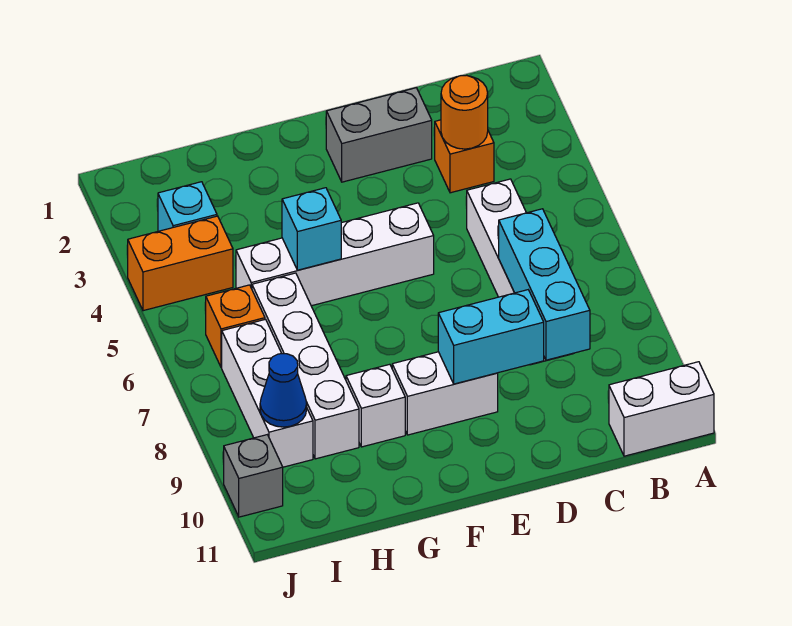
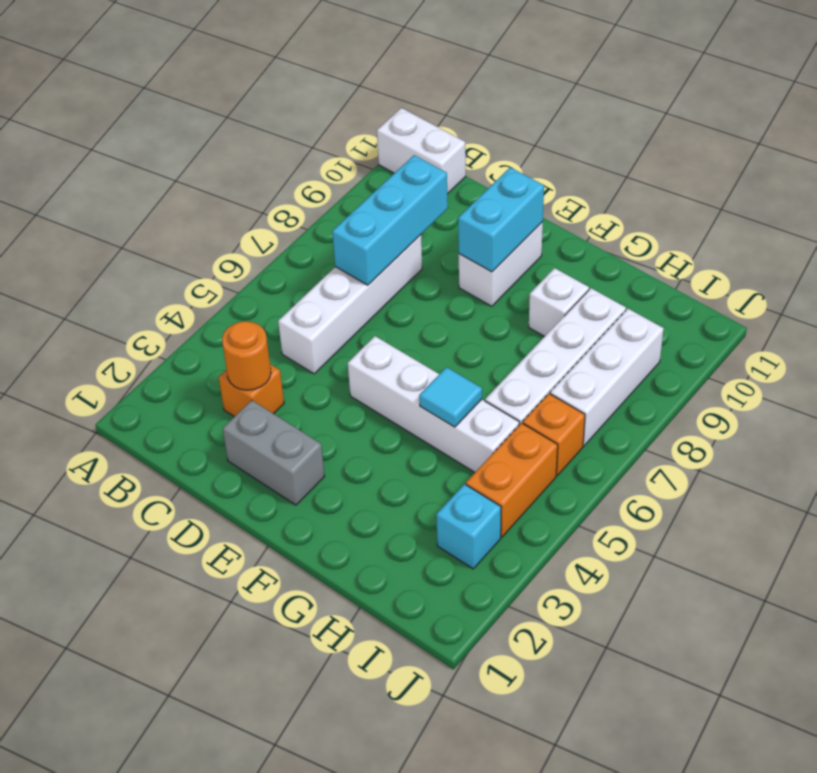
cyan brick D9:E9 level 2 -> cyan brick E9:E10 level 2
white brick E9:F9 level 1 -> white brick E9:E10 level 1
cyan brick G5 level 2 -> cyan tile G5 level 2
orange brick I4:J4 level 1 -> orange brick I4:I5 level 1
blue cone I9 level 2 -> none
grey brick J10 level 1 -> none

